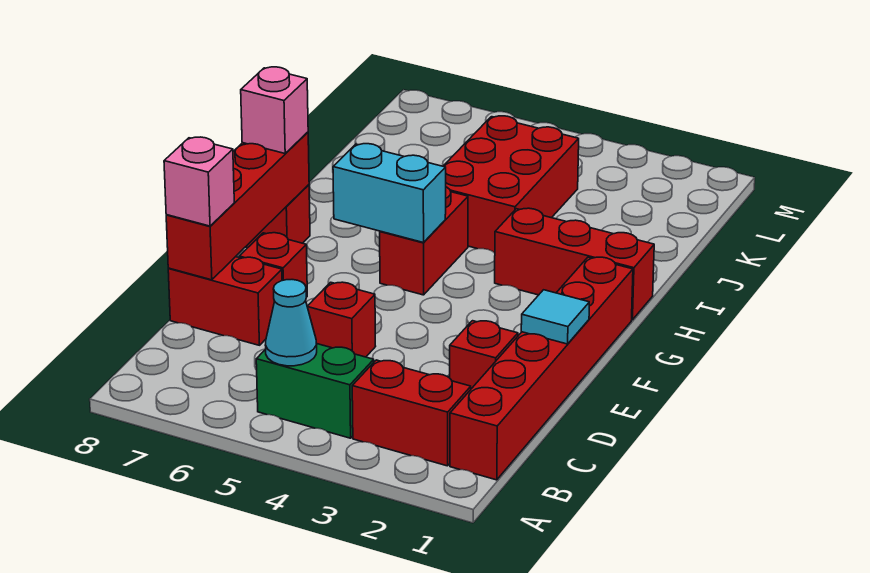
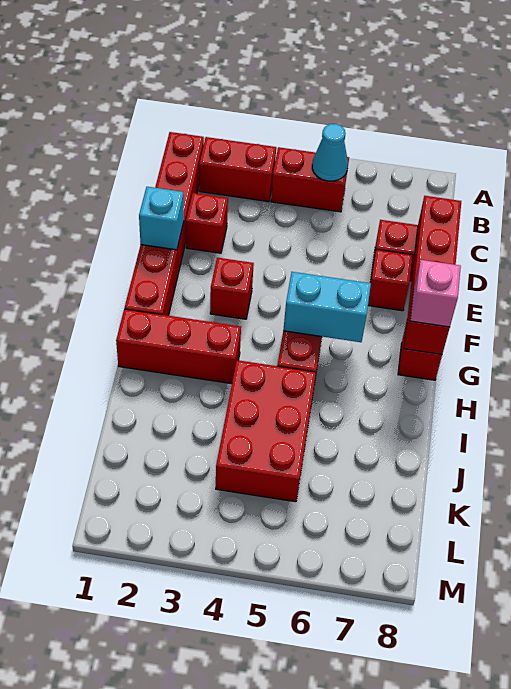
green brick B4:B5 level 1 -> red brick B4:B5 level 1
red brick D5 level 1 -> red brick F3 level 1
pink brick D8 level 3 -> none
cyan tile E1 level 2 -> cyan brick E1 level 2

